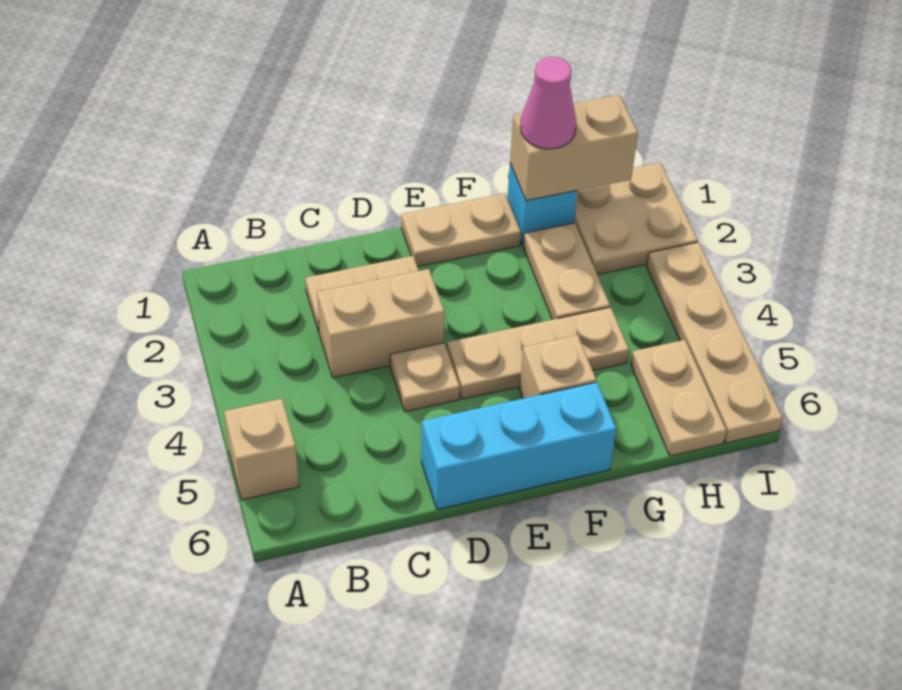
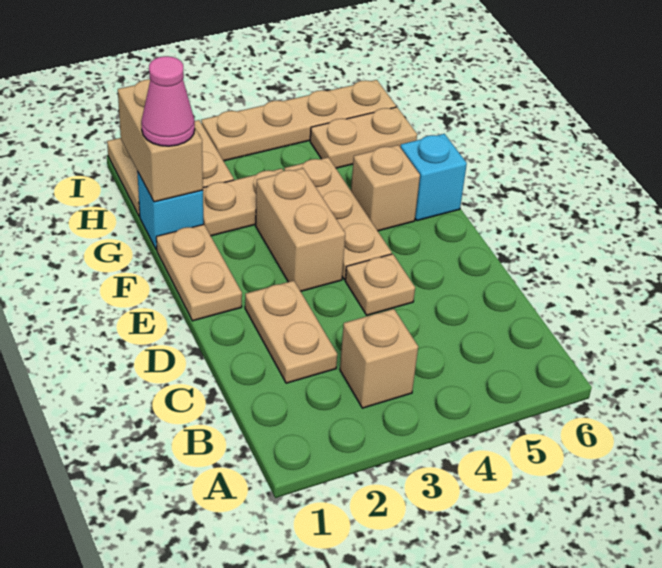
tan brick A5 level 1 -> tan brick B3 level 1
tan brick C3:D3 level 1 -> tan brick E3:F3 level 1
cyan brick D6:F6 level 1 -> cyan brick F6 level 1

